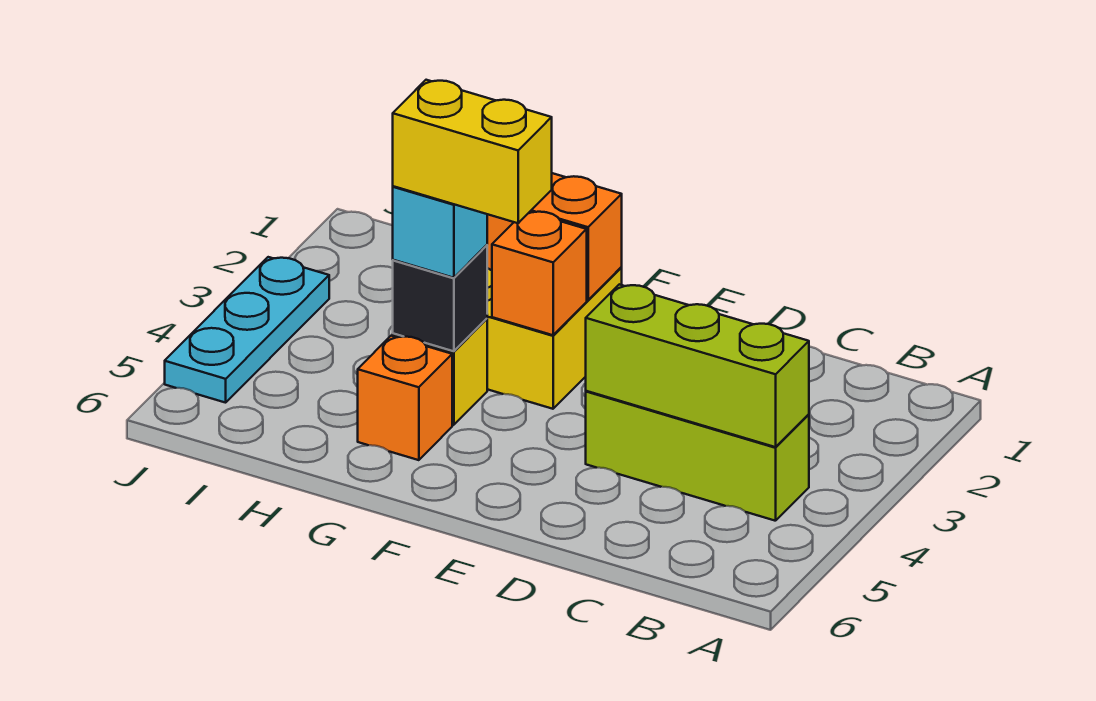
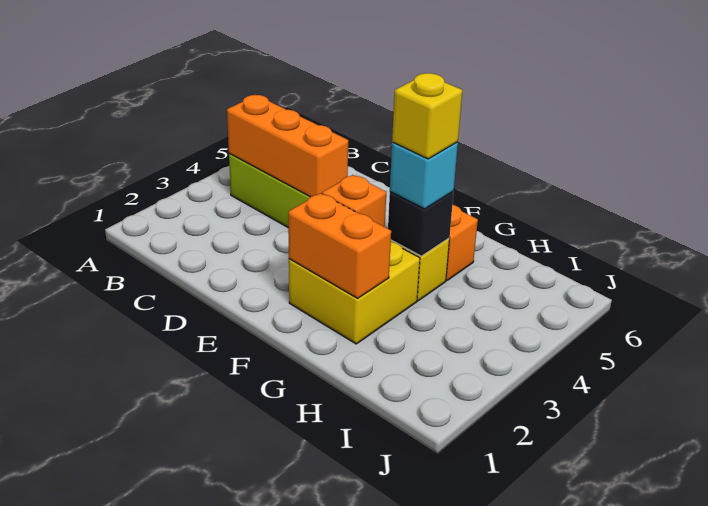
lime brick B4:D4 level 2 -> orange brick B4:D4 level 2
yellow brick F4:G4 level 4 -> yellow brick G4 level 4
cyan plate J3:J5 level 1 -> none

